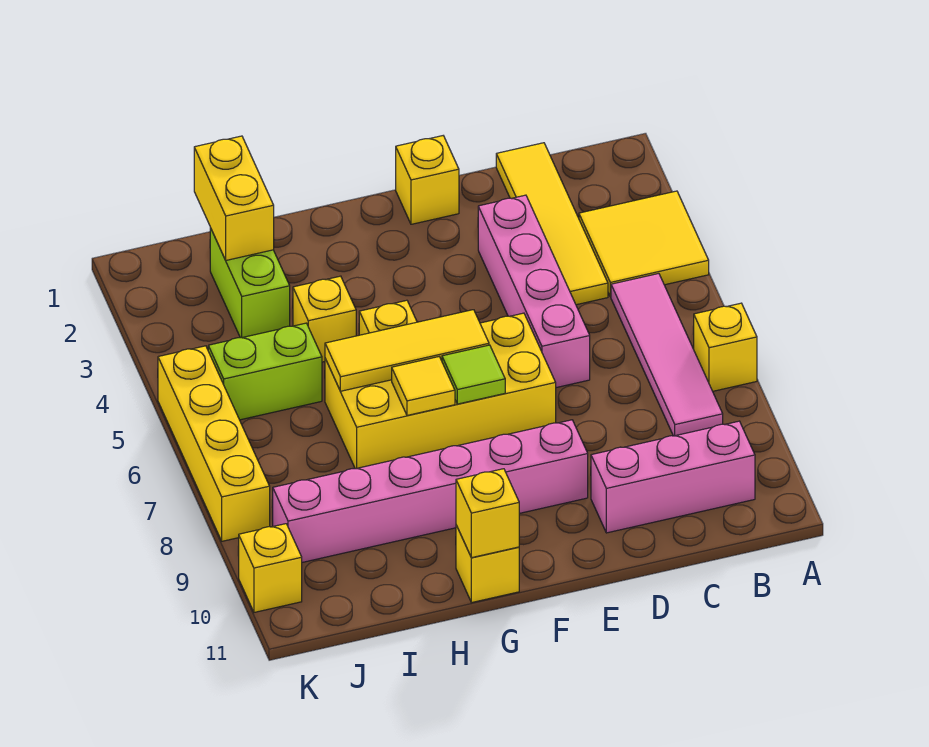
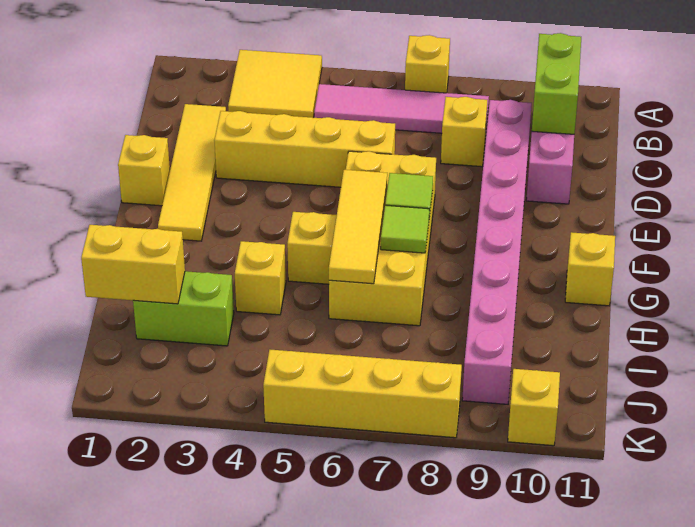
yellow tile C1:C4 level 1 -> yellow tile C2:F2 level 1
pink brick D3:D6 level 1 -> yellow brick D3:D6 level 1
pink brick E9:J9 level 1 -> pink brick C9:J9 level 1
yellow tile G7 level 2 -> lime tile G7 level 2
yellow brick G11 level 2 -> yellow brick C8 level 1
lime brick I5:J5 level 1 -> lime brick B10:C10 level 2

